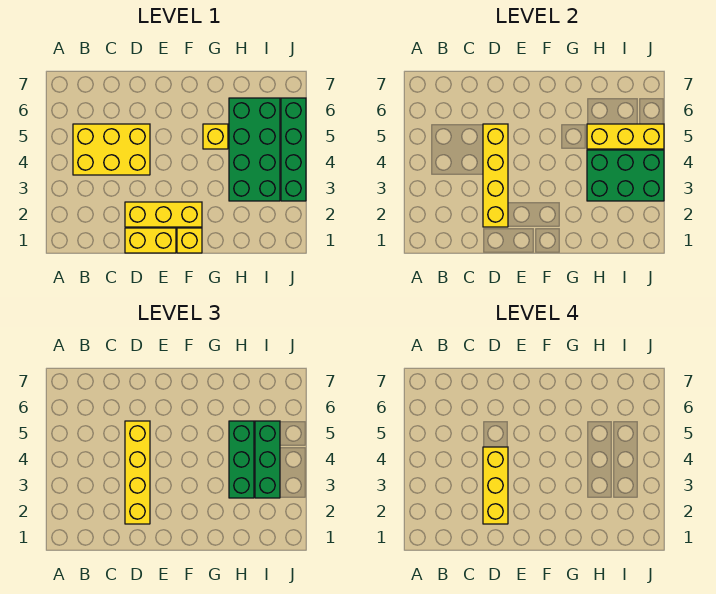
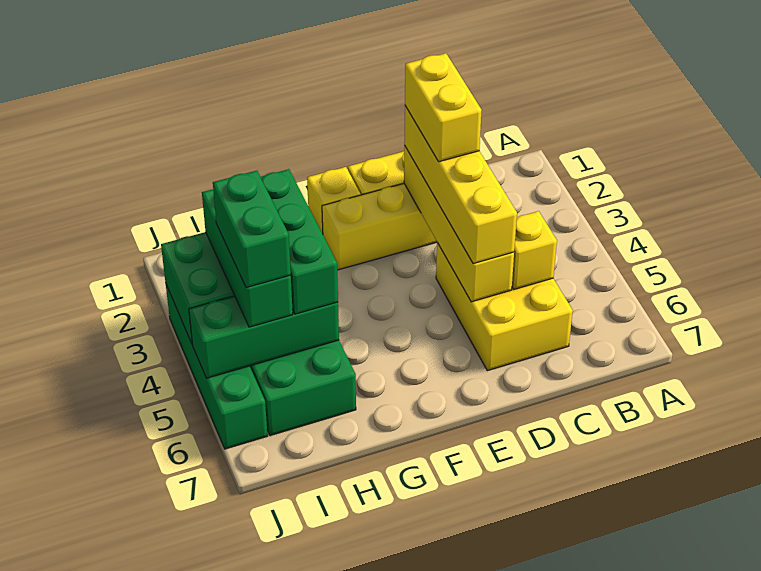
yellow brick B4:D5 level 1 -> yellow brick C4:D6 level 1
yellow brick D2:D4 level 4 -> yellow brick D2:D3 level 4
yellow brick G5 level 1 -> yellow brick C5 level 2
yellow brick H5:J5 level 2 -> green brick H5:J5 level 2
none -> green brick I4:I5 level 4

